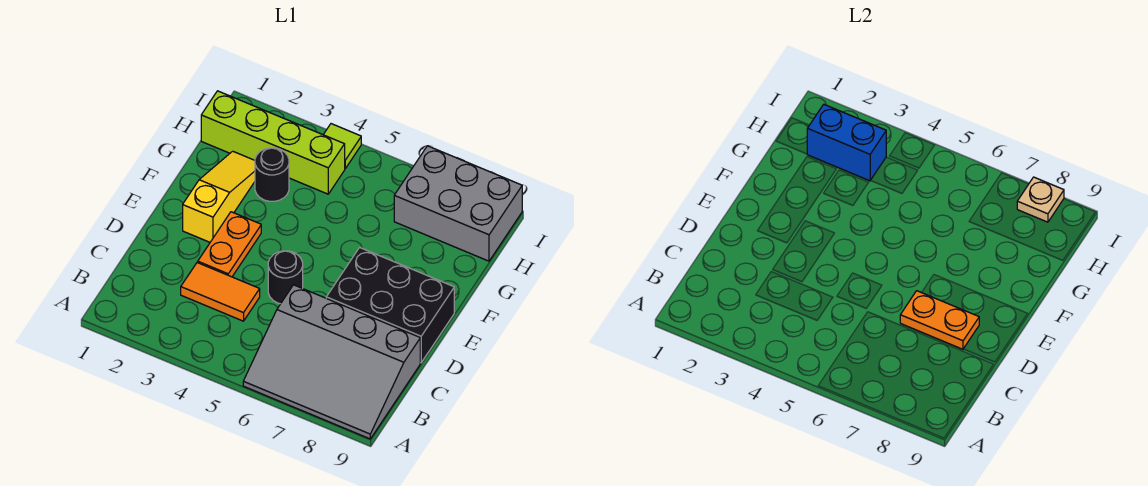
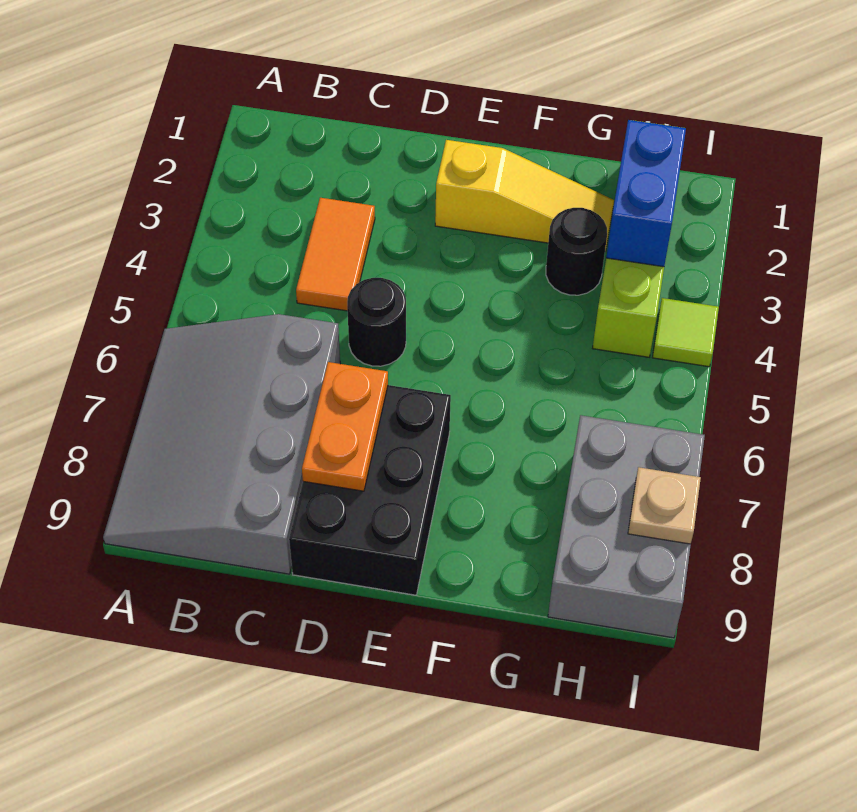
orange plate D3:E3 level 1 -> none

